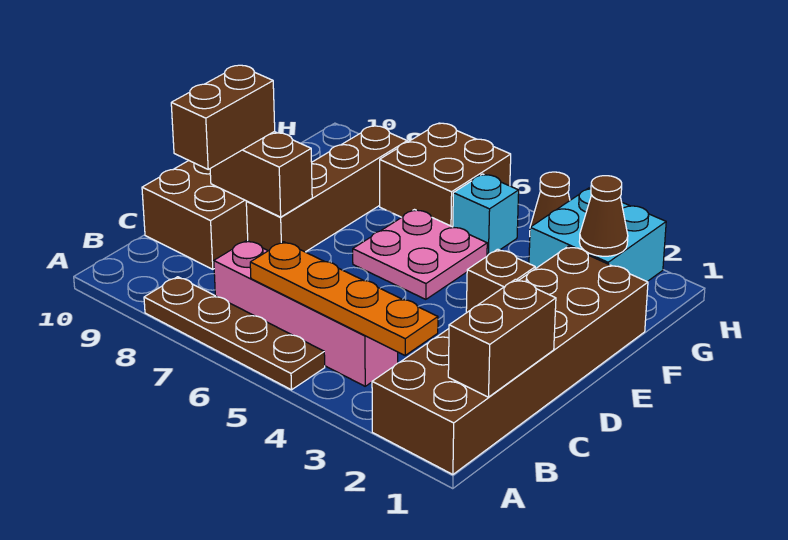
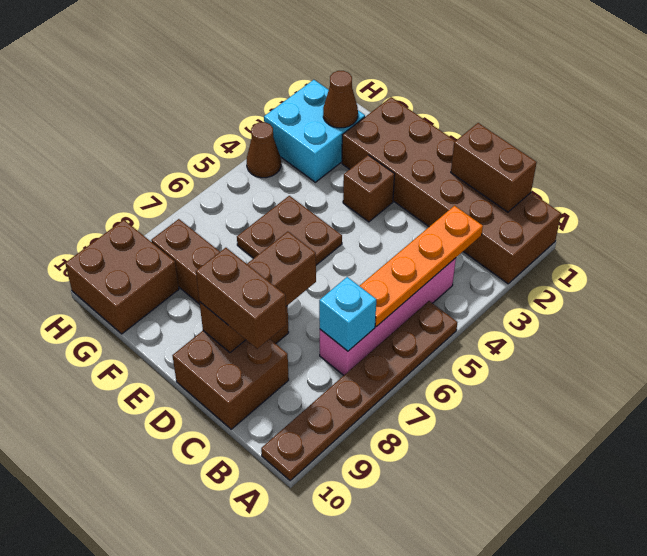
brown plate A5:A8 level 1 -> brown plate A5:A10 level 1
brown brick D8:D9 level 2 -> brown brick D7:D9 level 2
pink plate E5:F6 level 1 -> brown plate E5:F6 level 1
cyan brick G5 level 1 -> cyan brick B7 level 2
brown brick G6:H7 level 1 -> brown brick G9:H10 level 1

